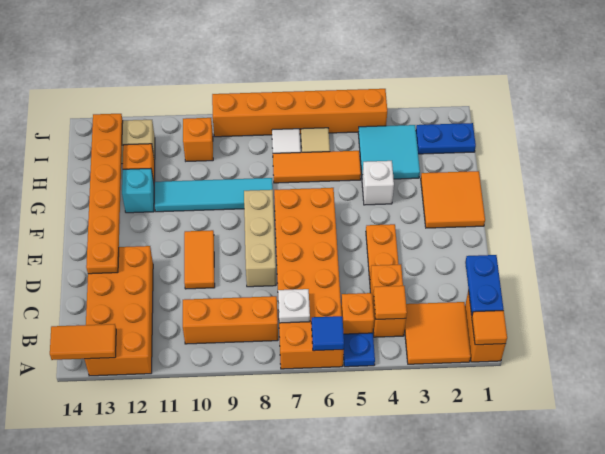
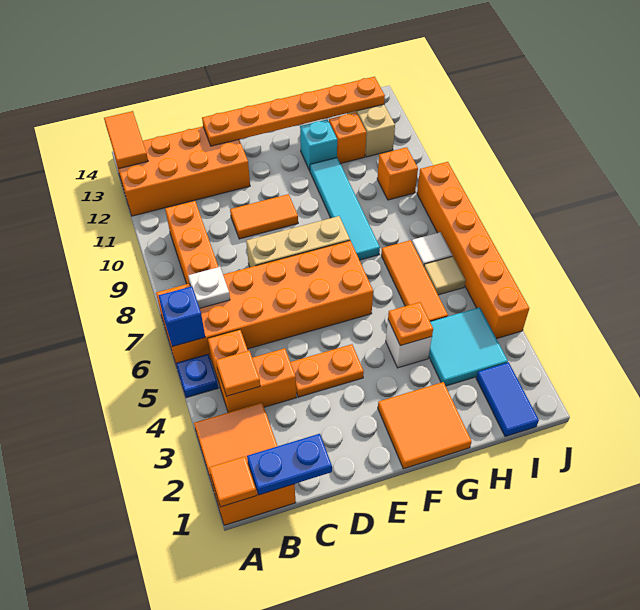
blue tile A6 level 2 -> blue brick A6 level 2
none -> orange plate G4 level 2
blue plate I1:I2 level 1 -> blue tile I1:I2 level 1

